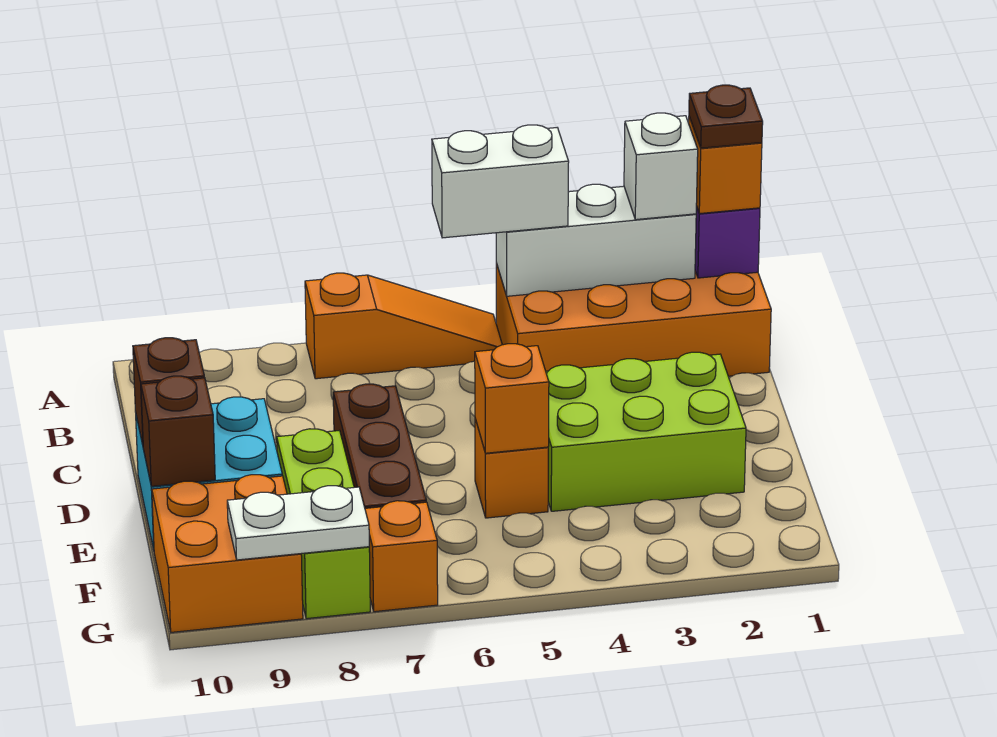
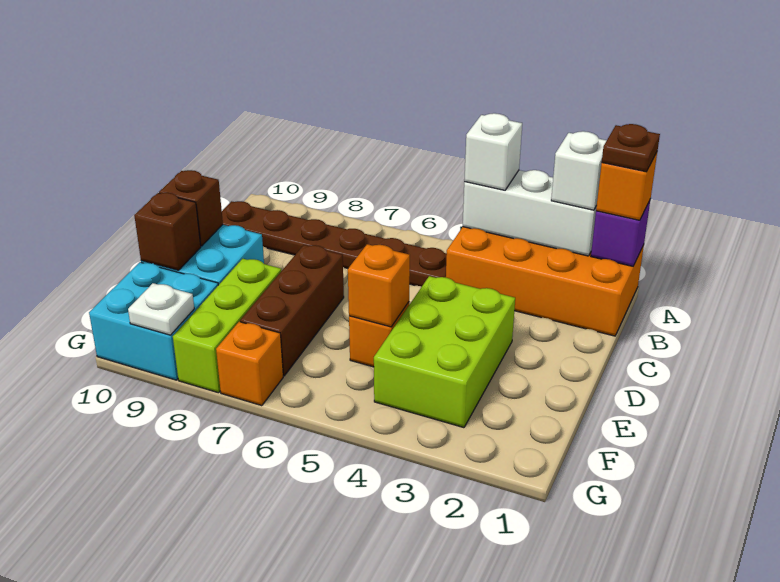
white brick A4:A5 level 3 -> white brick A4 level 3
orange slope A5:A7 level 1 top 7 -> none
none -> brown plate B5:B10 level 1
lime brick D2:E4 level 1 -> lime brick D3:F4 level 1
orange brick F9:G10 level 1 -> cyan brick F9:G10 level 1
white plate G8:G9 level 2 -> white plate G9 level 2

